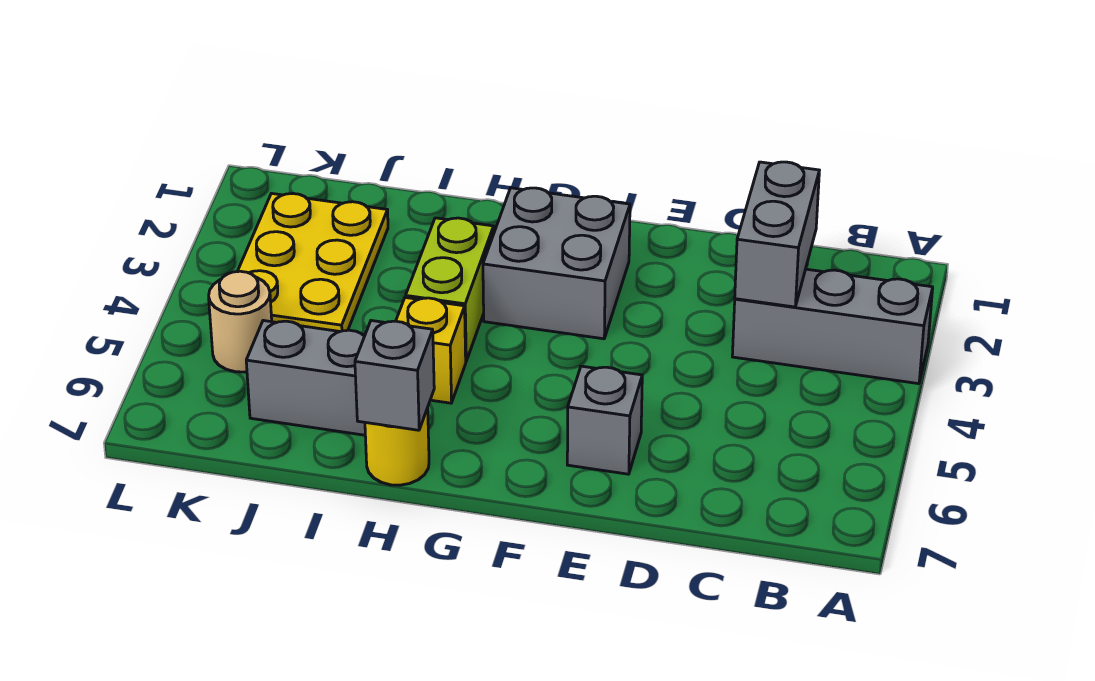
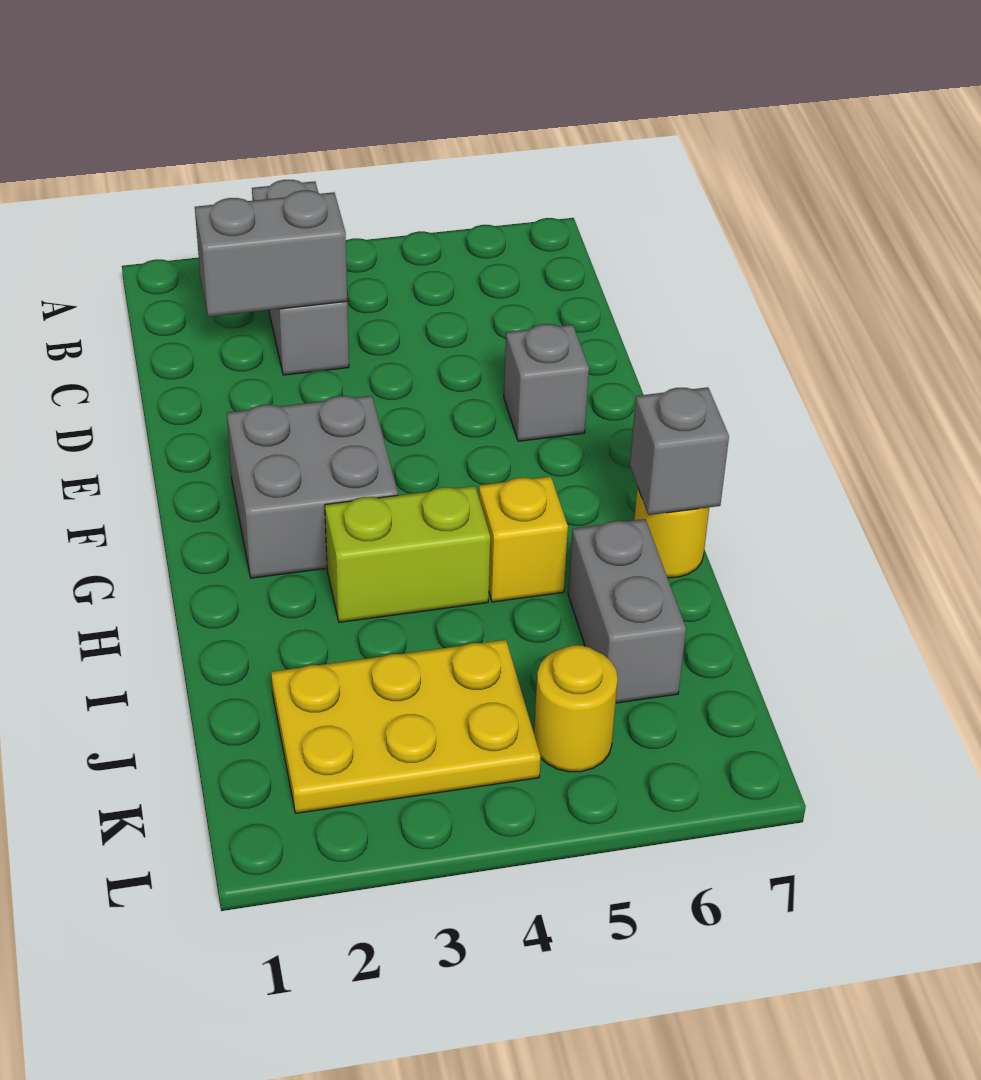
tan round brick K5 level 1 -> yellow round brick K5 level 1

